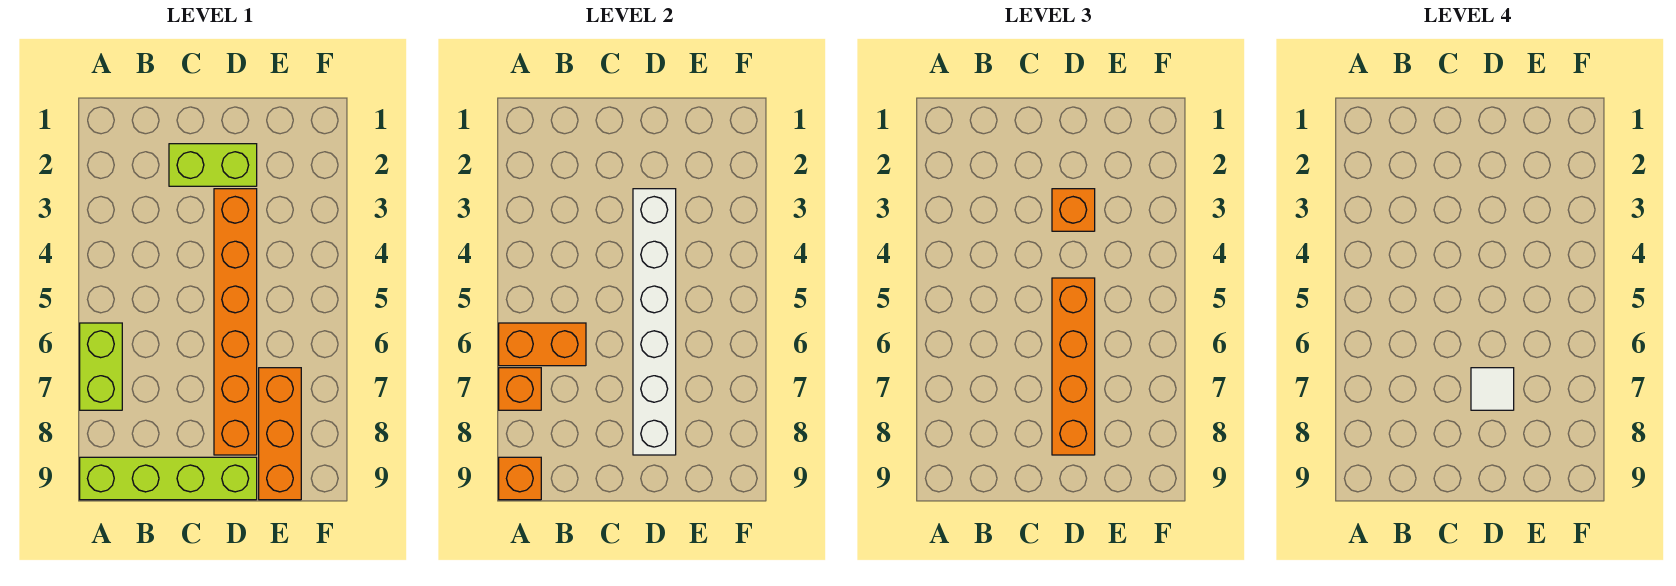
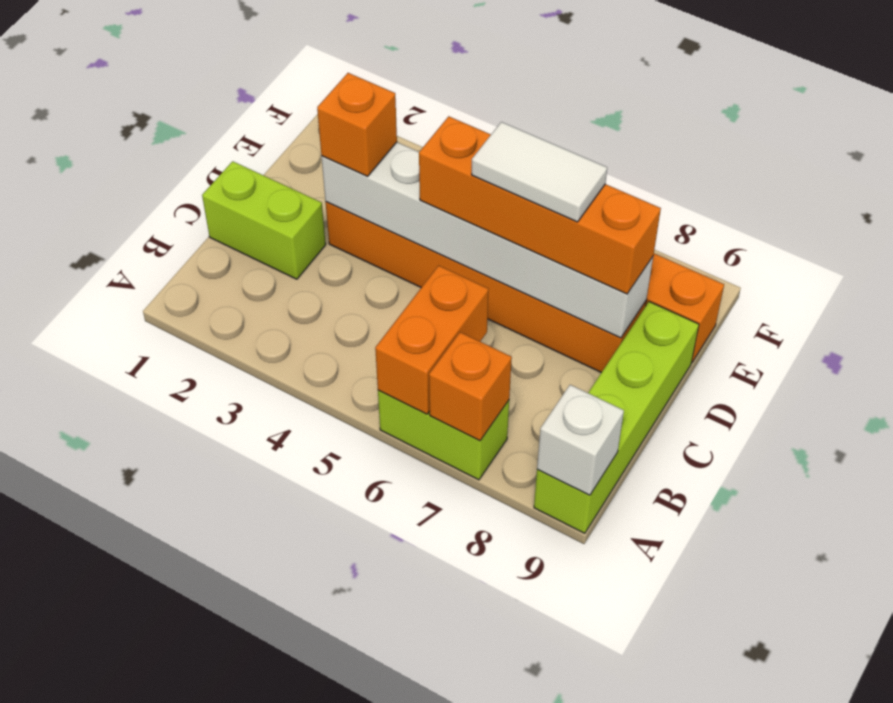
orange brick A9 level 2 -> white brick A9 level 2
lime brick C2:D2 level 1 -> lime brick C1:C2 level 1
white tile D7 level 4 -> white tile D6:D7 level 4

